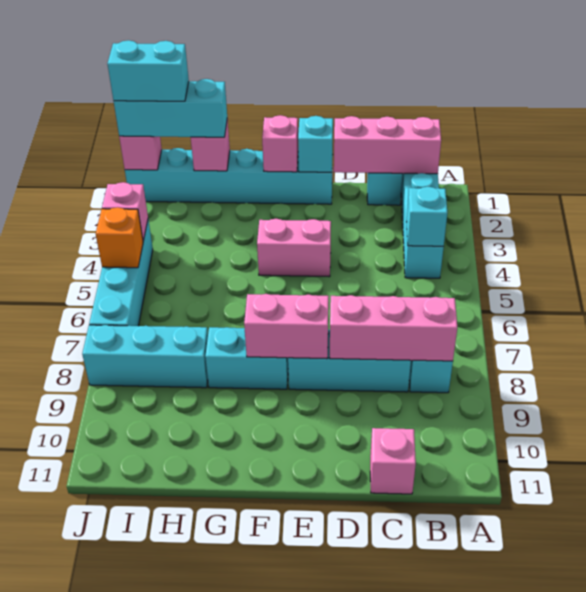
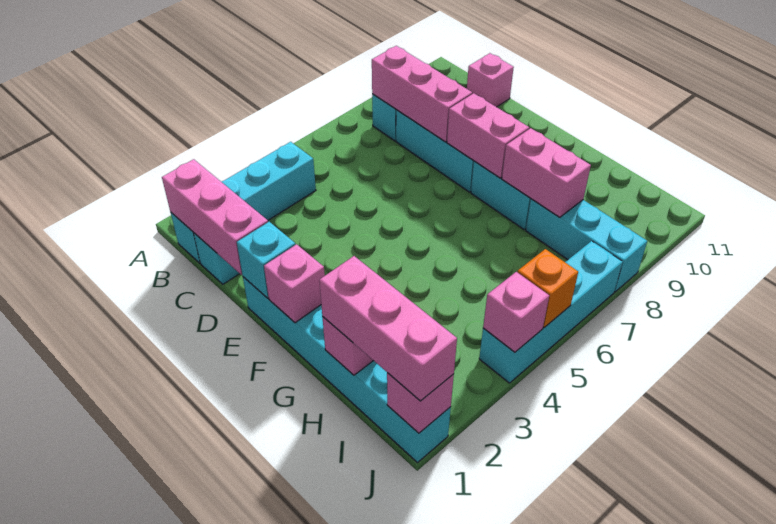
cyan brick B4 level 2 -> none
pink brick E4:F4 level 1 -> pink brick G8:H8 level 2
cyan brick H1:J1 level 3 -> pink brick H1:J1 level 3
cyan brick I1:J1 level 4 -> none

